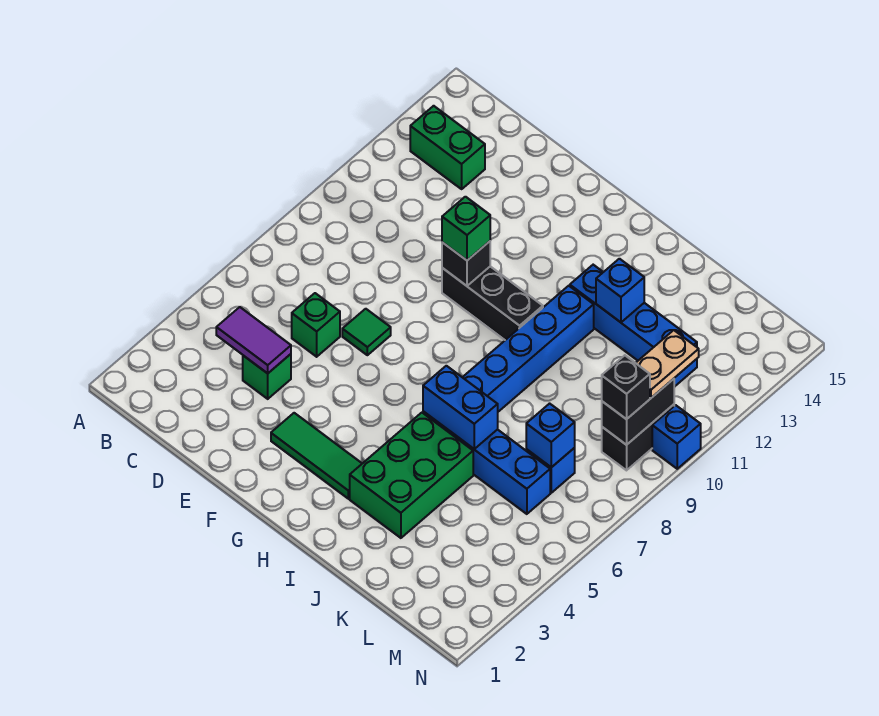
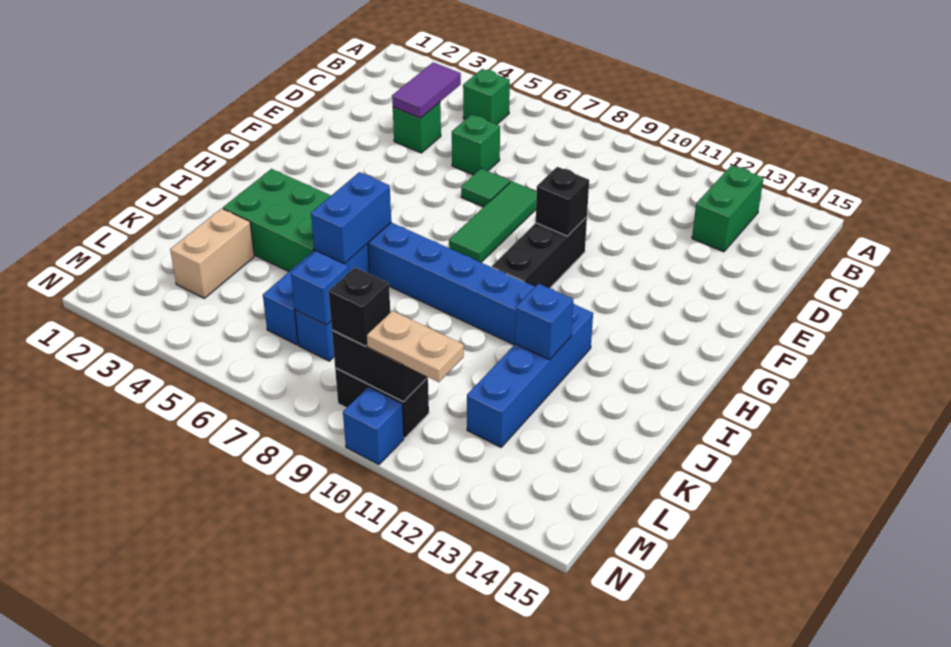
green tile F3:H3 level 1 -> green tile E8:G8 level 1
green brick F10 level 3 -> green brick B5 level 1
none -> tan brick K3:L3 level 1

